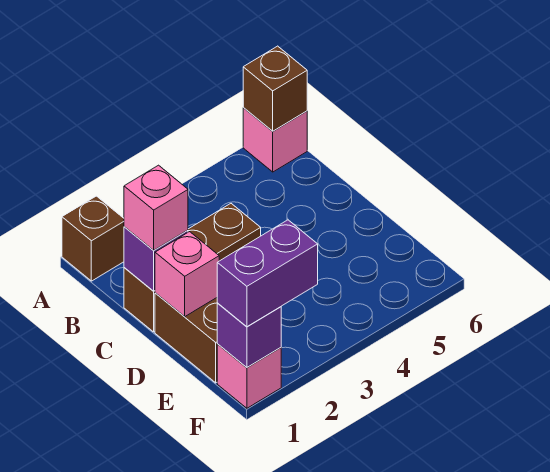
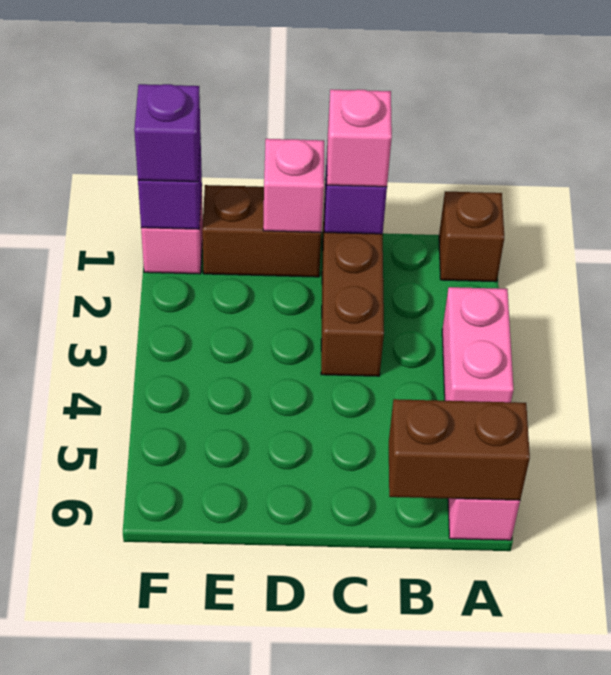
none -> pink brick A3:A4 level 1
brown brick A6 level 2 -> brown brick A6:B6 level 2
purple brick F1:F2 level 3 -> purple brick F1 level 3

